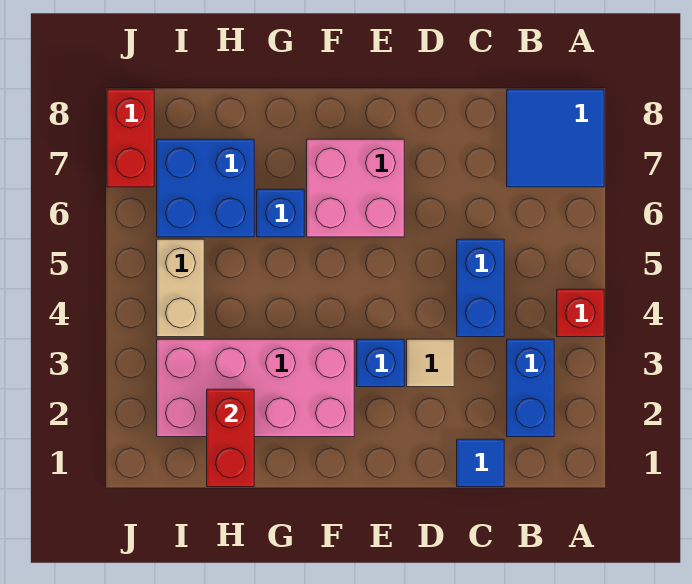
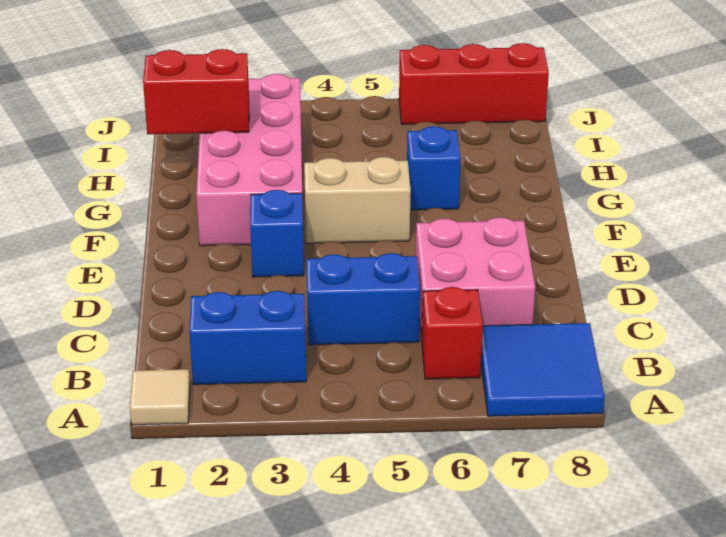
red brick A4 level 1 -> red brick B6 level 1
blue tile C1 level 1 -> none
tan tile D3 level 1 -> tan tile A1 level 1
pink brick E6:F7 level 1 -> pink brick C6:D7 level 1
blue brick H6:I7 level 1 -> none
tan brick I4:I5 level 1 -> tan brick F4:F5 level 1
red brick J7:J8 level 1 -> red brick J6:J8 level 1

